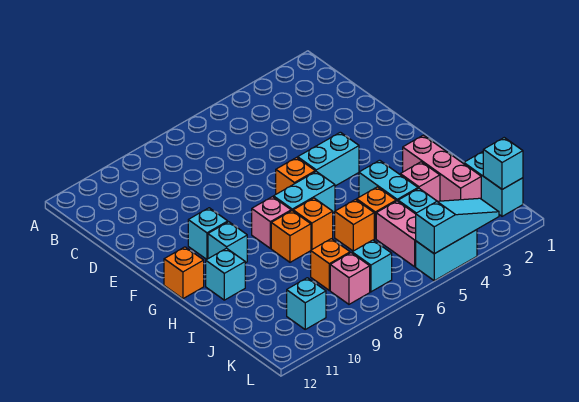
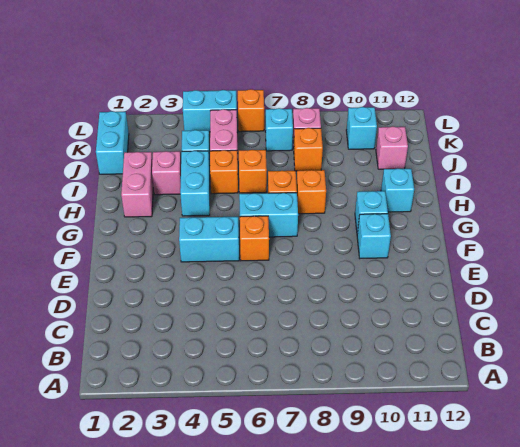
pink brick G8 level 1 -> pink brick J11 level 1
orange brick G12 level 1 -> orange brick L6 level 1
pink brick H2:J2 level 1 -> pink brick H2:I2 level 1
cyan brick K1 level 2 -> none
cyan slope L3:L5 level 2 top 5 -> none

